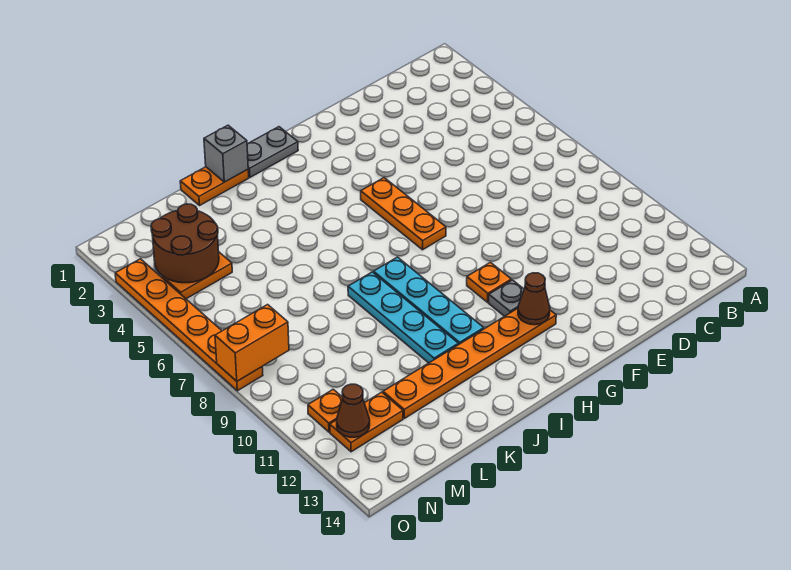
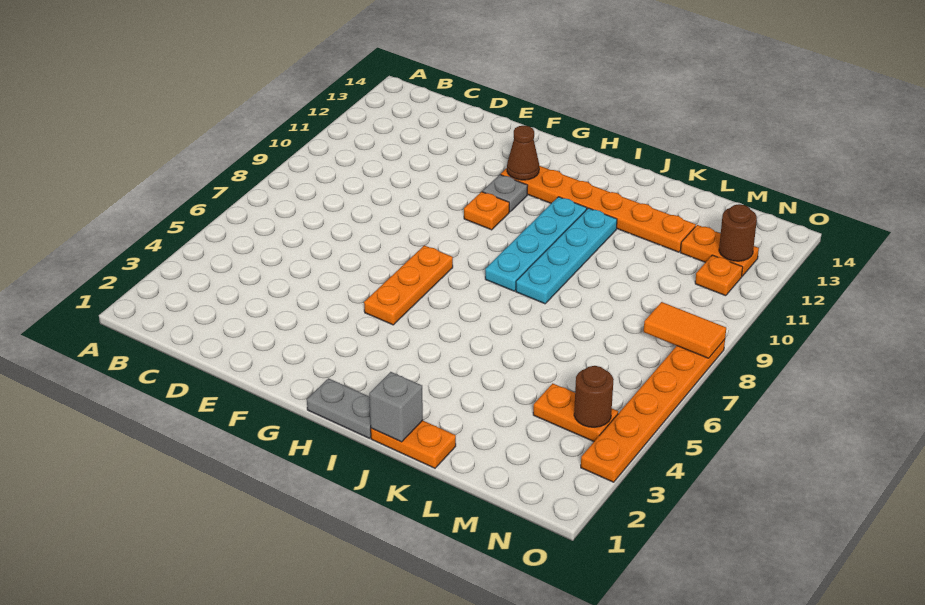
brown round brick M3:N4 level 2 -> brown round brick N4 level 2
orange brick N8:O8 level 2 -> orange tile N8:O8 level 2
brown cone N12 level 2 -> brown round brick N12 level 2

